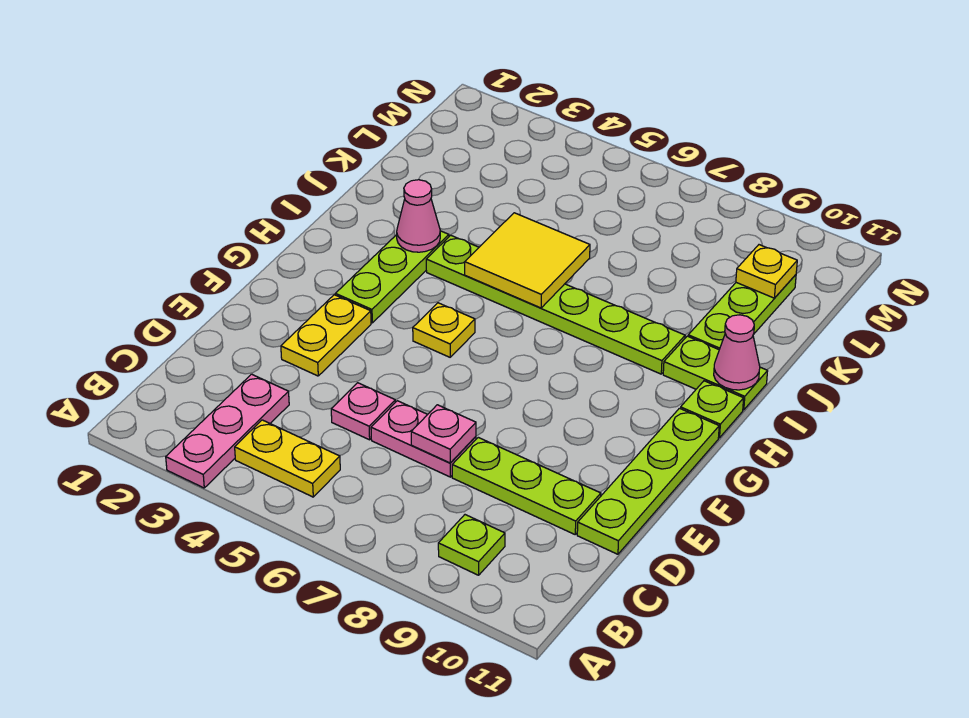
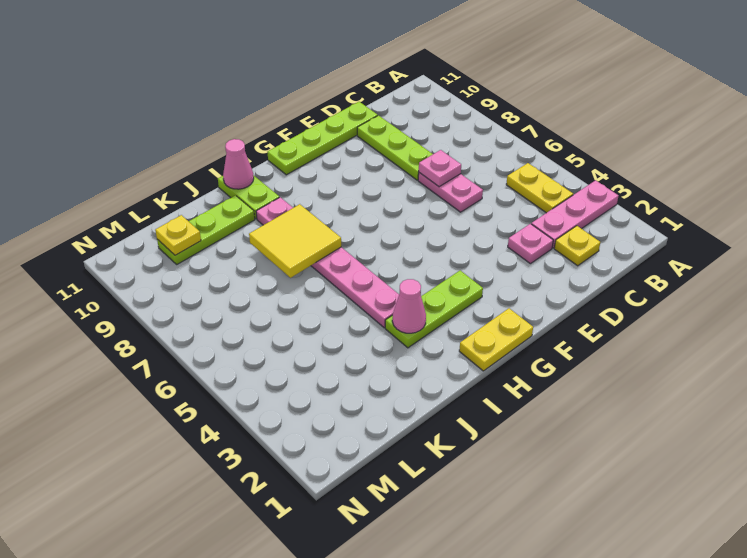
lime plate B9 level 1 -> none
pink plate D5 level 1 -> pink plate D3 level 1
yellow plate E3:F3 level 1 -> yellow plate G1:H1 level 1
yellow plate G5 level 1 -> yellow plate C2 level 1
lime plate H11 level 1 -> none
lime plate I4:I9 level 1 -> pink plate I4:I9 level 1
yellow tile I5:J6 level 2 -> yellow tile I7:J8 level 2

